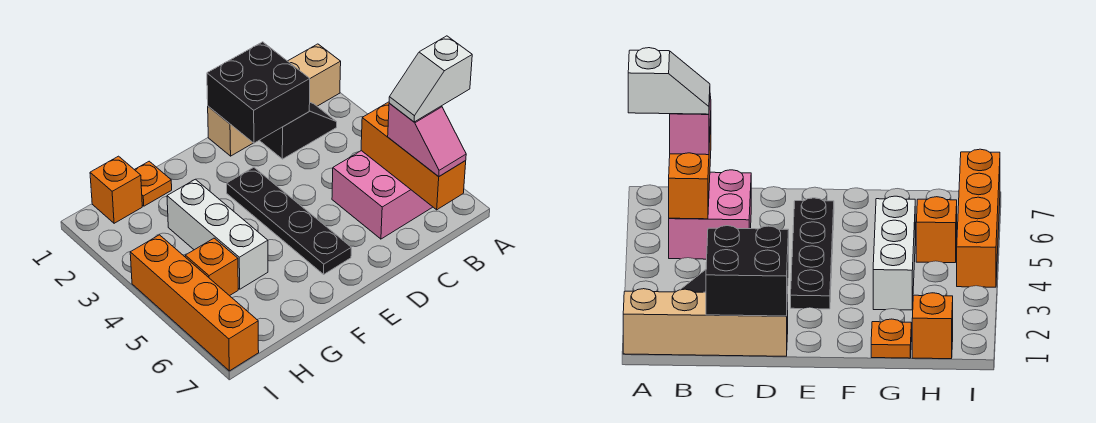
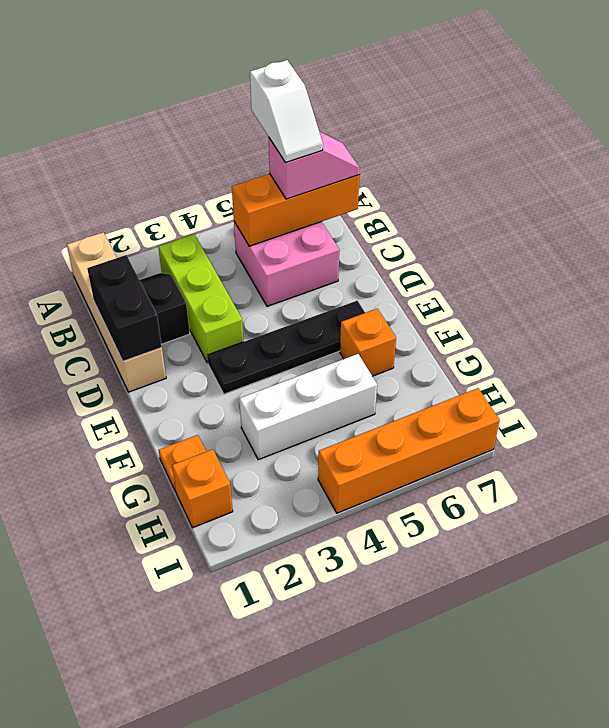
none -> lime brick B3:D3 level 1
black brick C1:D2 level 2 -> black brick C1:D1 level 2
orange brick H5 level 1 -> orange brick F6 level 1

